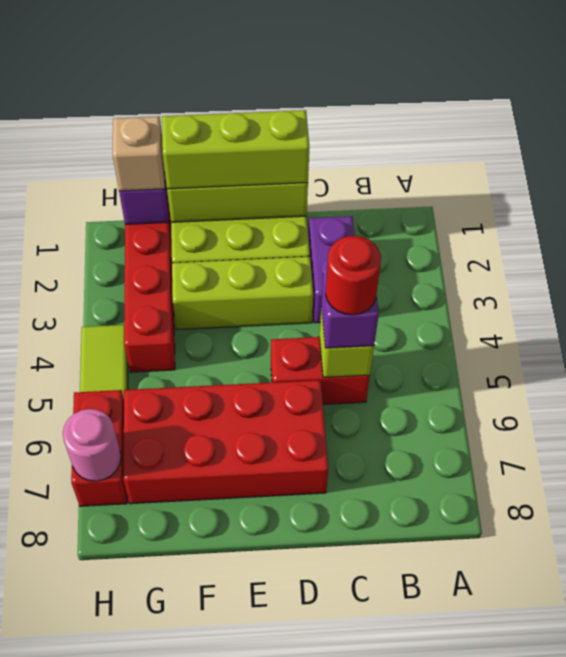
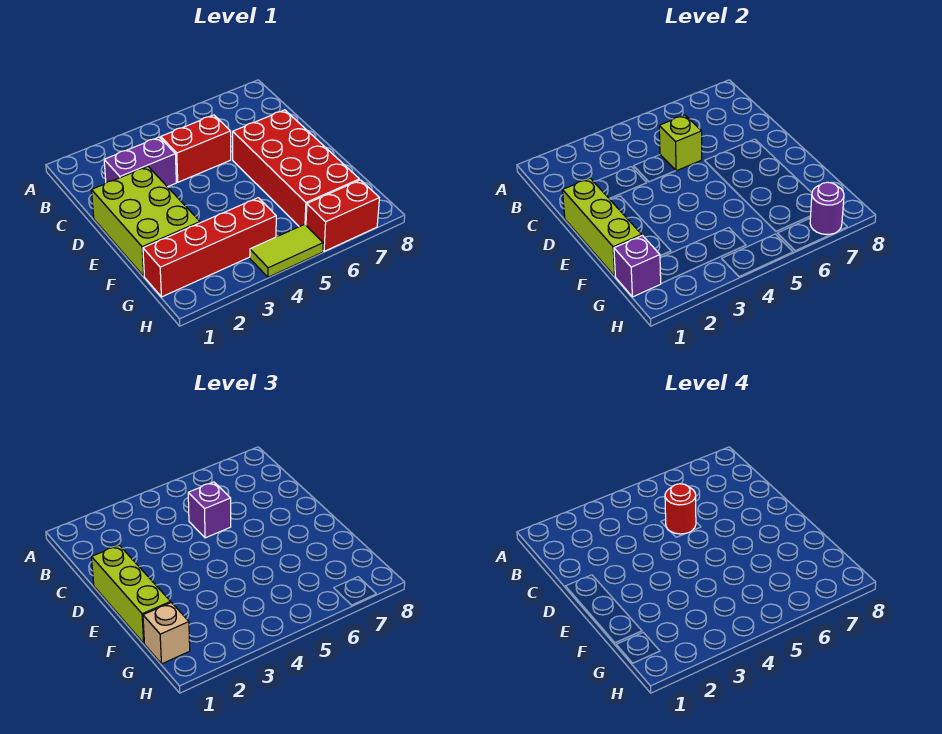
red brick C5:D5 level 1 -> red brick C4:C5 level 1
lime brick D3:F3 level 1 -> none
pink round brick H7 level 2 -> purple round brick H7 level 2

